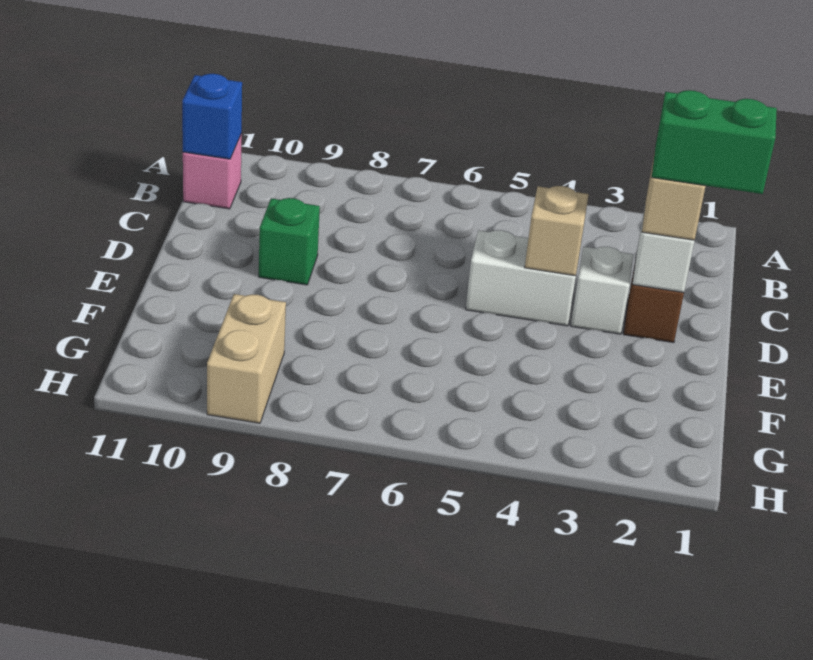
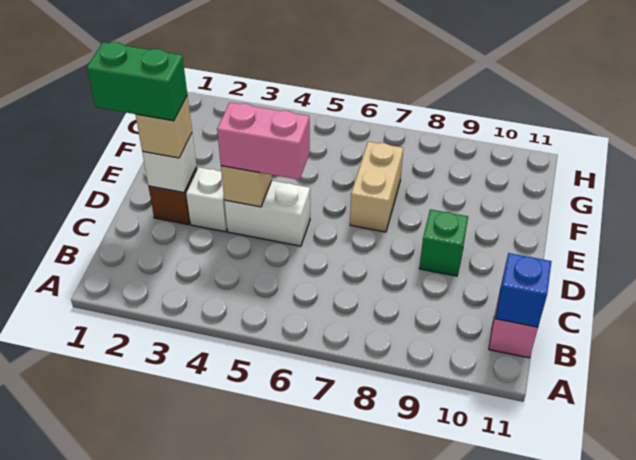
none -> pink brick D4:D5 level 3
tan brick G9:H9 level 1 -> tan brick E7:F7 level 1

